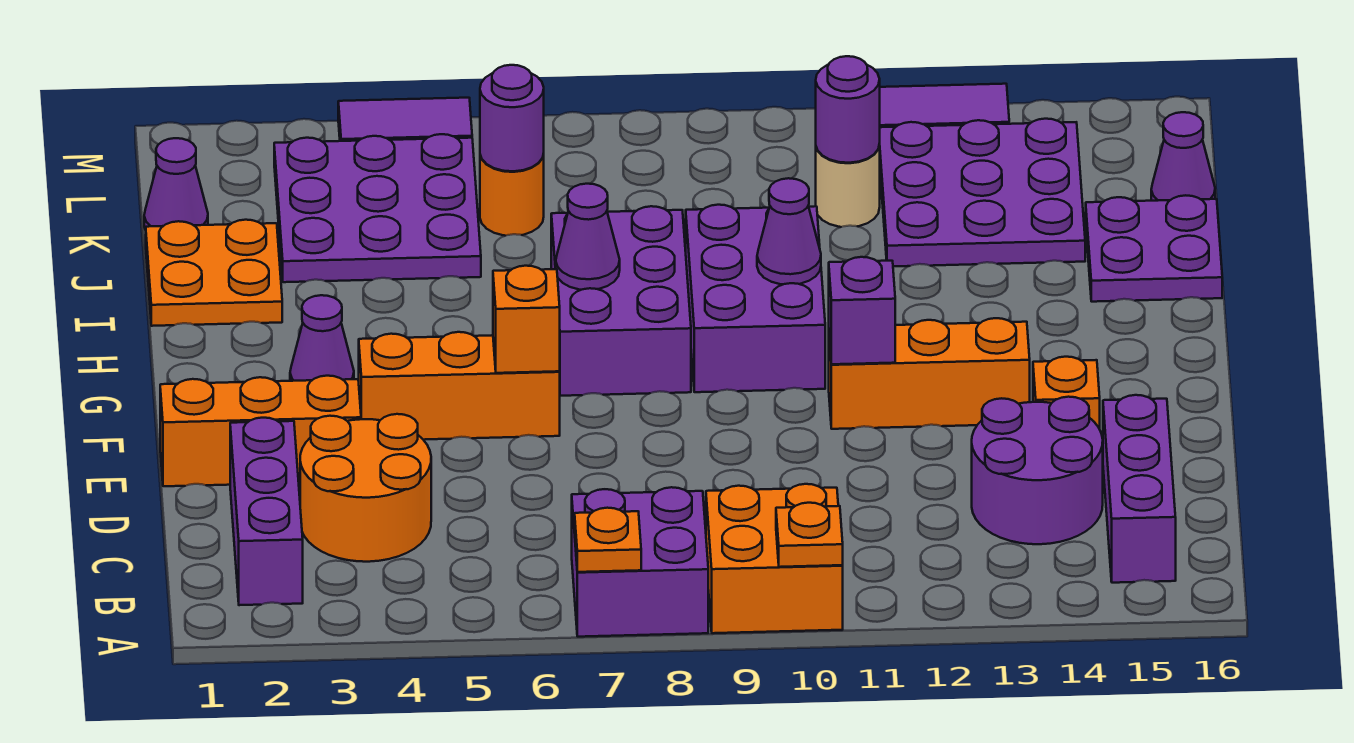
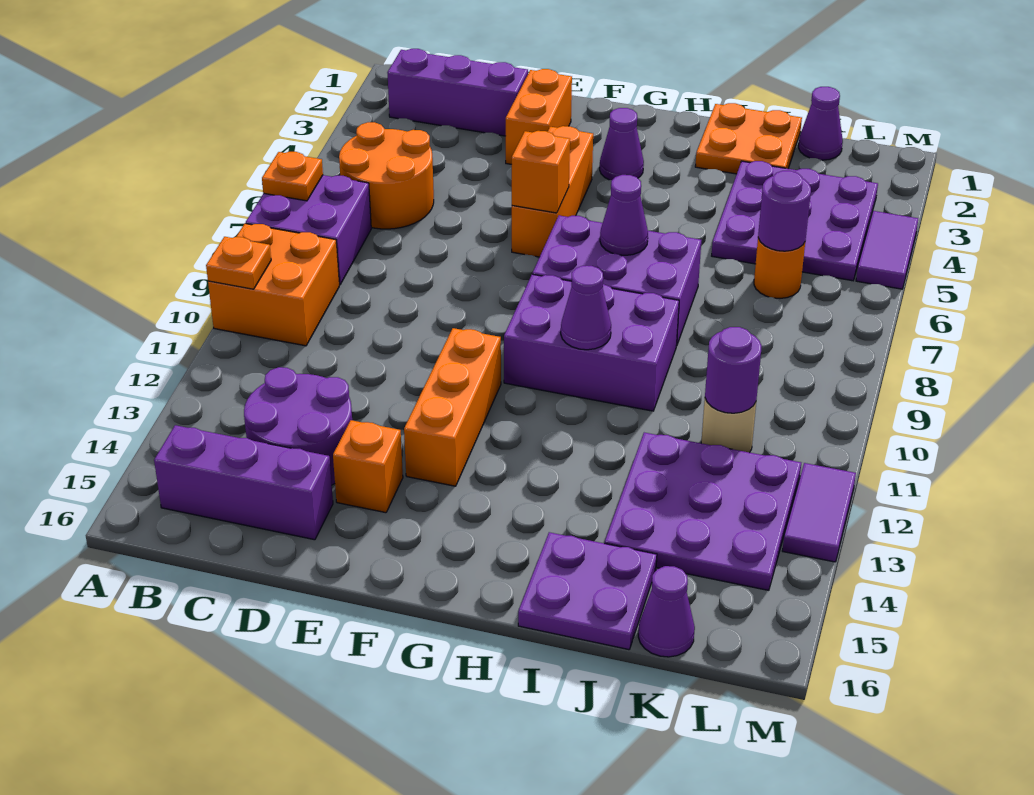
orange round brick C3:D4 level 1 -> orange round brick B5:C6 level 1
orange brick E1:E3 level 1 -> orange brick E2:E3 level 1
purple brick F11 level 2 -> none

